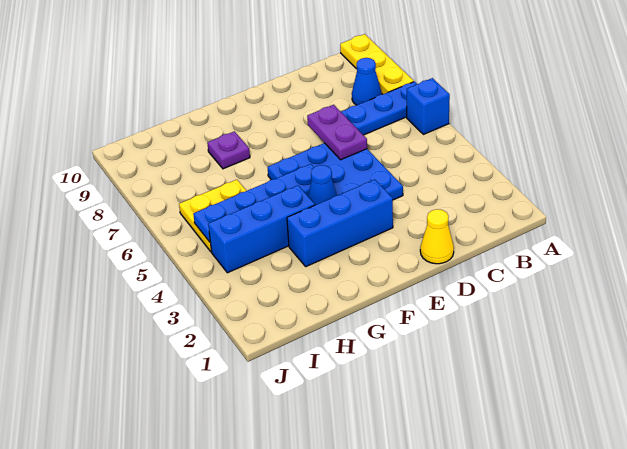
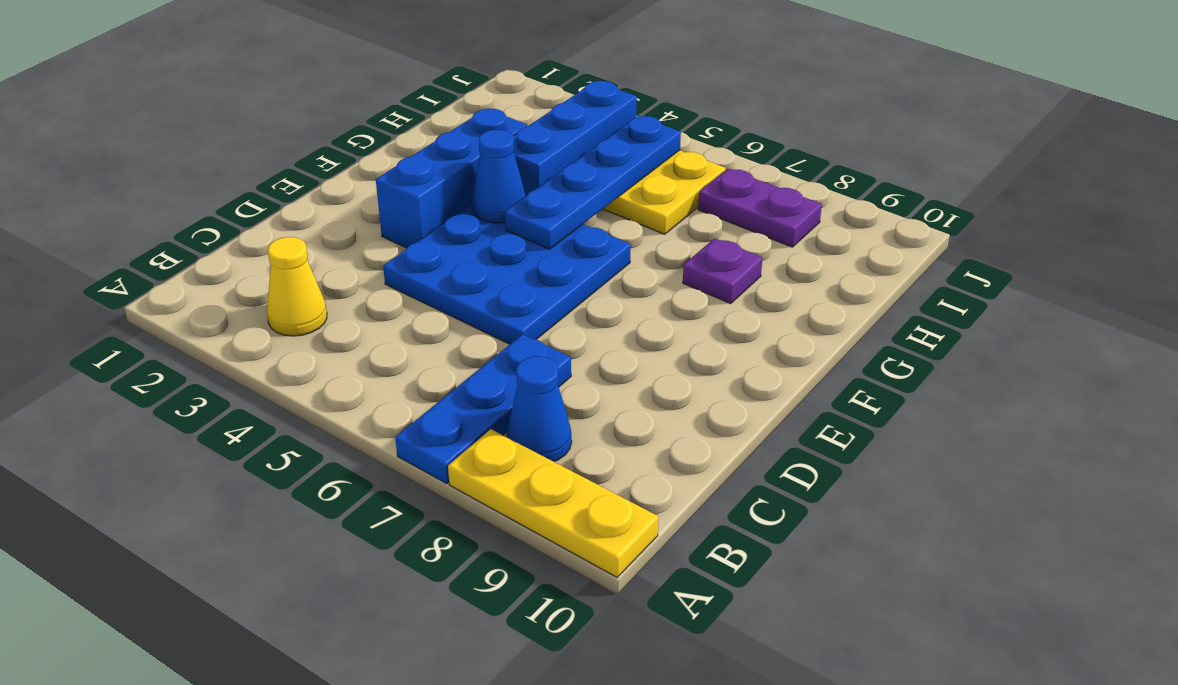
blue brick A6 level 1 -> none
yellow cone D1 level 1 -> yellow cone B3 level 1
purple plate D6:D7 level 2 -> purple plate I7:I8 level 1

